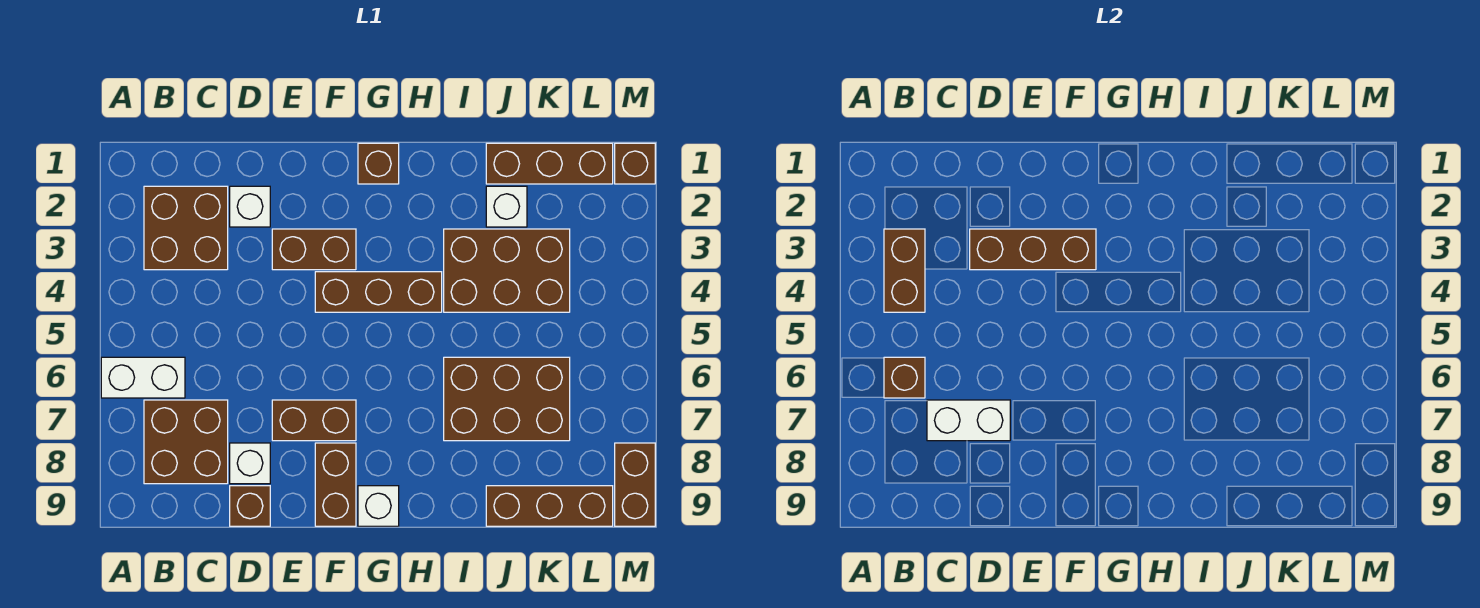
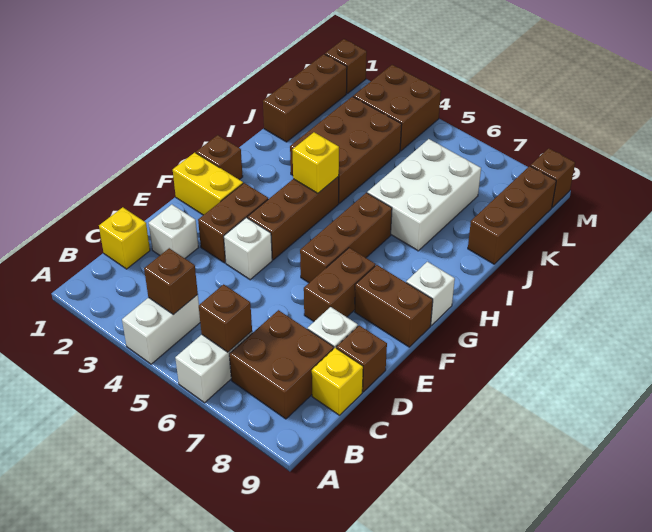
brown brick B2:C3 level 1 -> brown brick L3:M4 level 1
brown brick B3:B4 level 2 -> brown brick B4 level 2
none -> yellow brick C1 level 1
white brick C7:D7 level 2 -> white brick A4:B4 level 1
none -> yellow brick C9 level 1
brown brick D3:F3 level 2 -> brown brick F6:H6 level 1
none -> yellow brick F1:F2 level 1
none -> yellow brick H4 level 2
brown brick I6:K7 level 1 -> white brick I6:K7 level 1
white brick J2 level 1 -> white brick E4 level 1
brown brick M8:M9 level 1 -> brown brick M9 level 1

